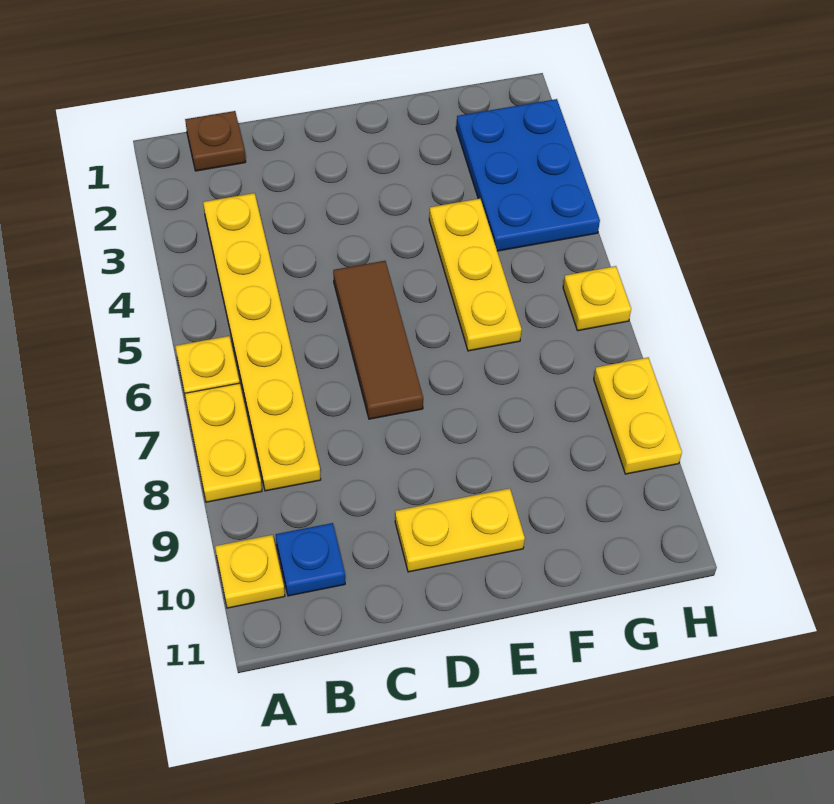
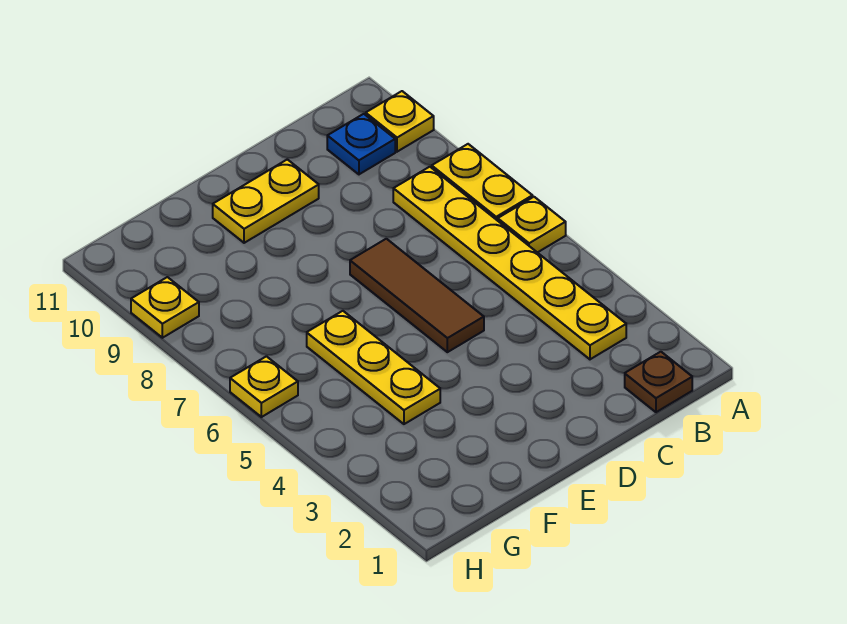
blue plate G2:H4 level 1 -> none
yellow plate H8:H9 level 1 -> yellow plate H9 level 1

